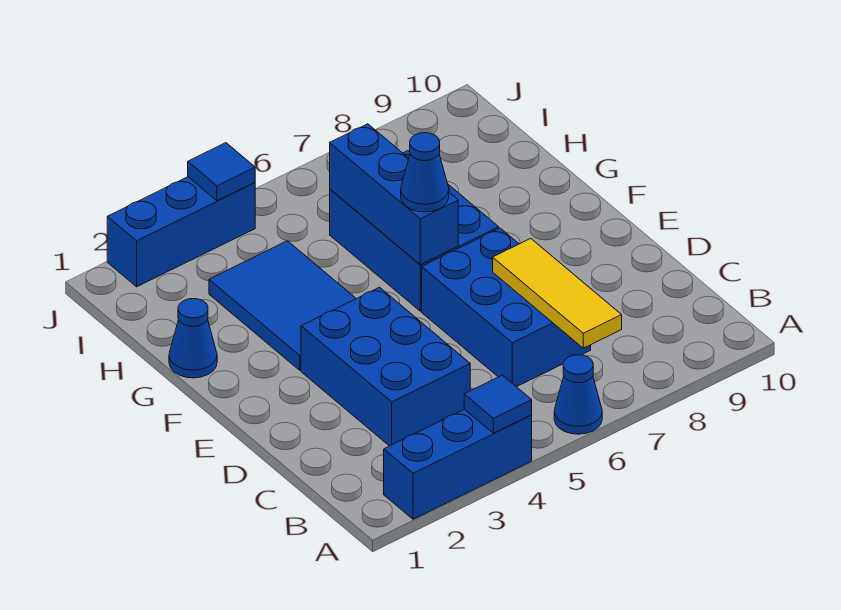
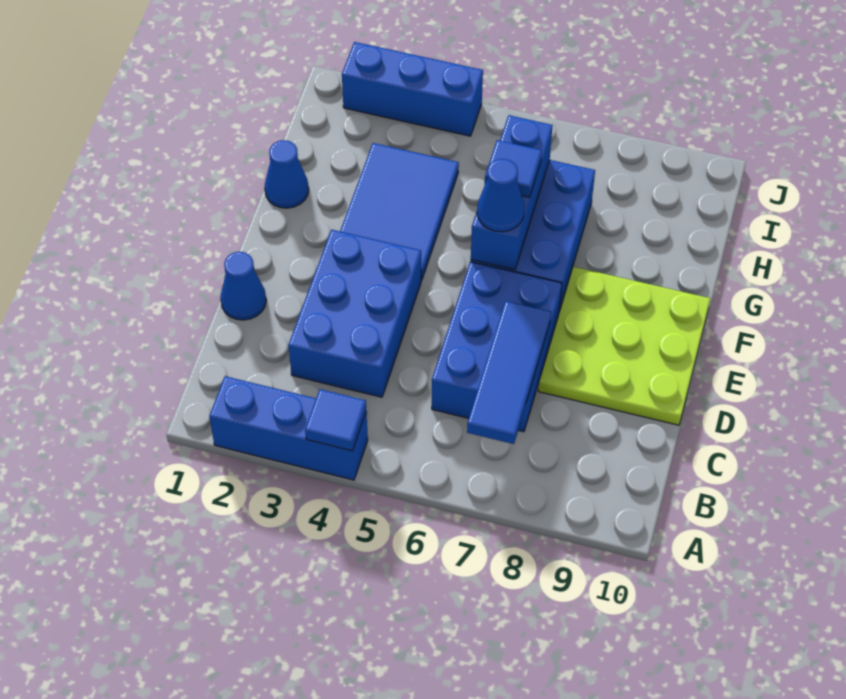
blue cone A6 level 1 -> blue cone D1 level 1
yellow tile B7:D7 level 2 -> blue tile B7:D7 level 2
none -> lime plate D8:F10 level 1
blue tile J4 level 2 -> blue tile G6 level 3

